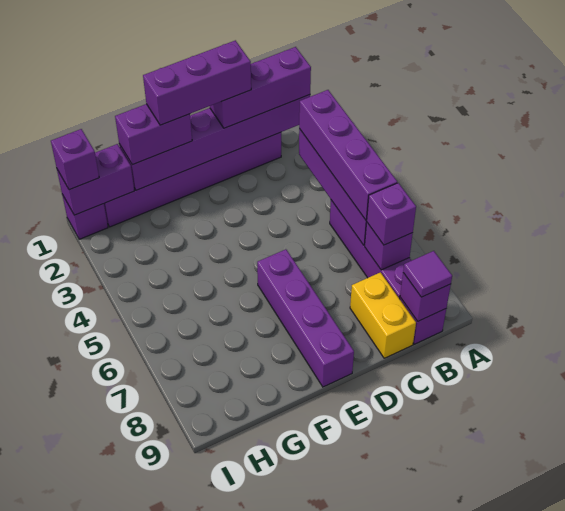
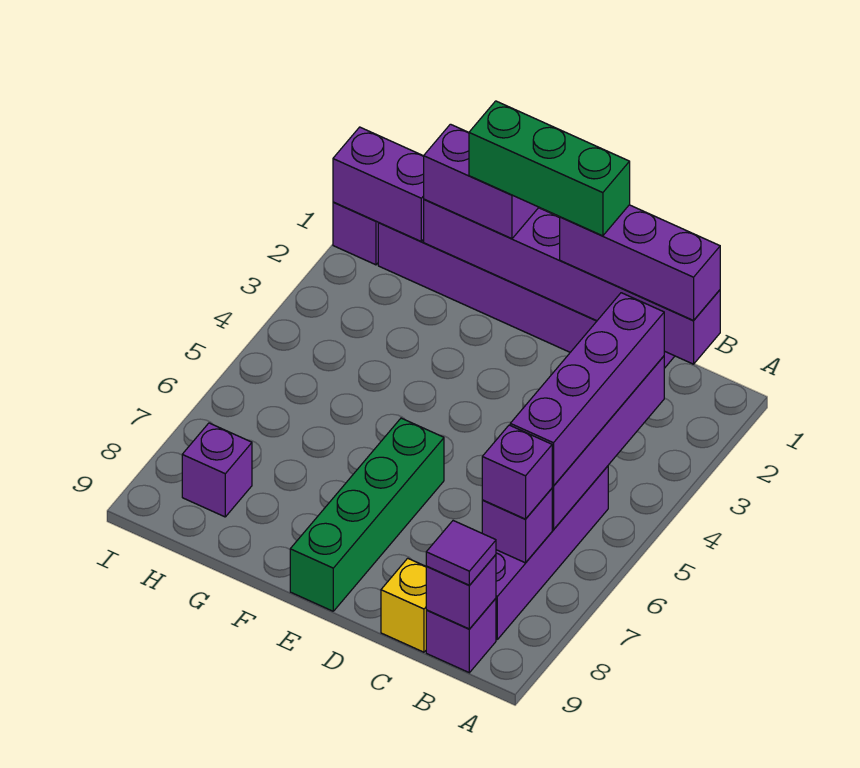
yellow brick C8:C9 level 1 -> yellow brick C9 level 1
purple brick D1:F1 level 4 -> green brick D1:F1 level 4
purple brick E6:E9 level 1 -> green brick E6:E9 level 1
purple brick I1 level 3 -> purple brick H8 level 1

